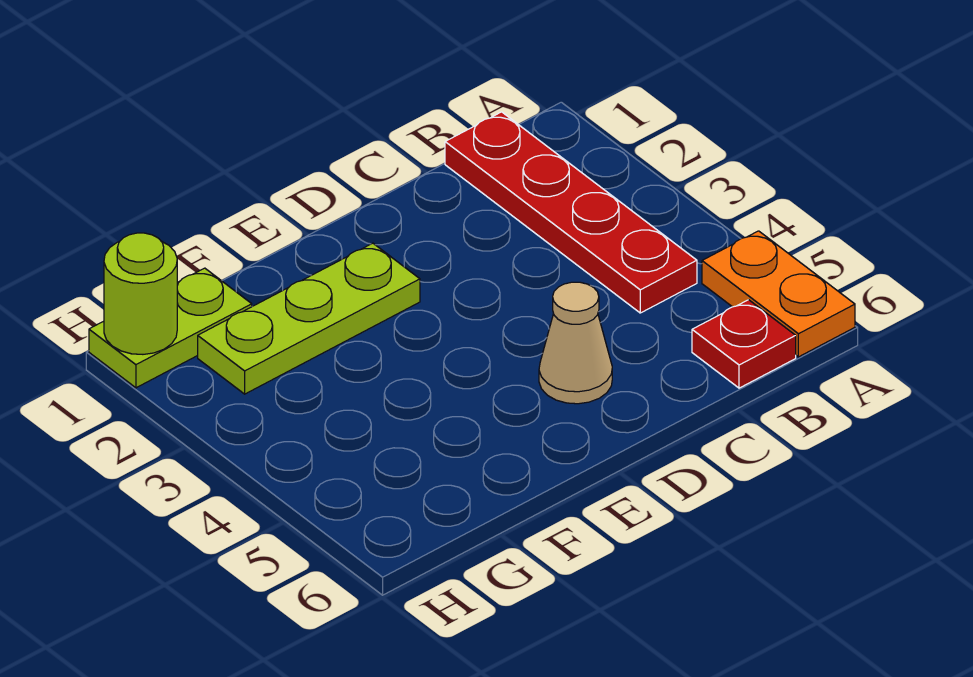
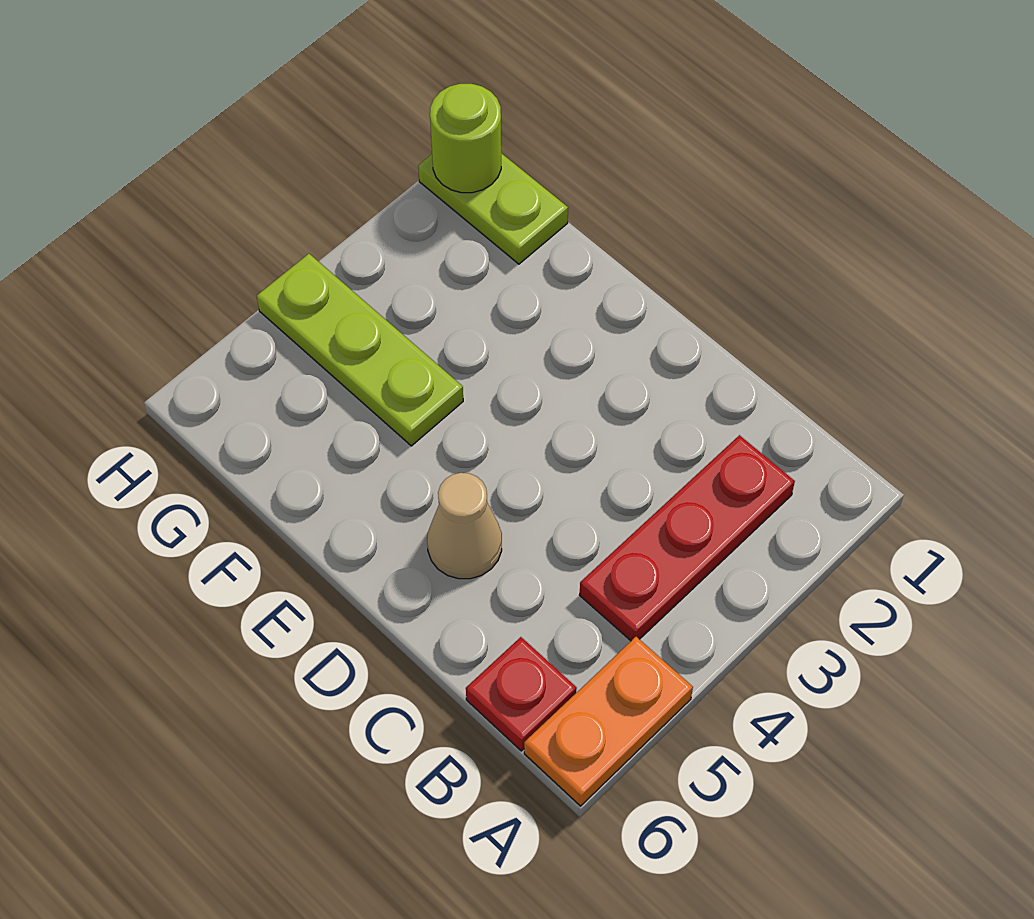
red plate B1:B4 level 1 -> red plate B2:B4 level 1
lime plate E2:G2 level 1 -> lime plate F4:H4 level 1

